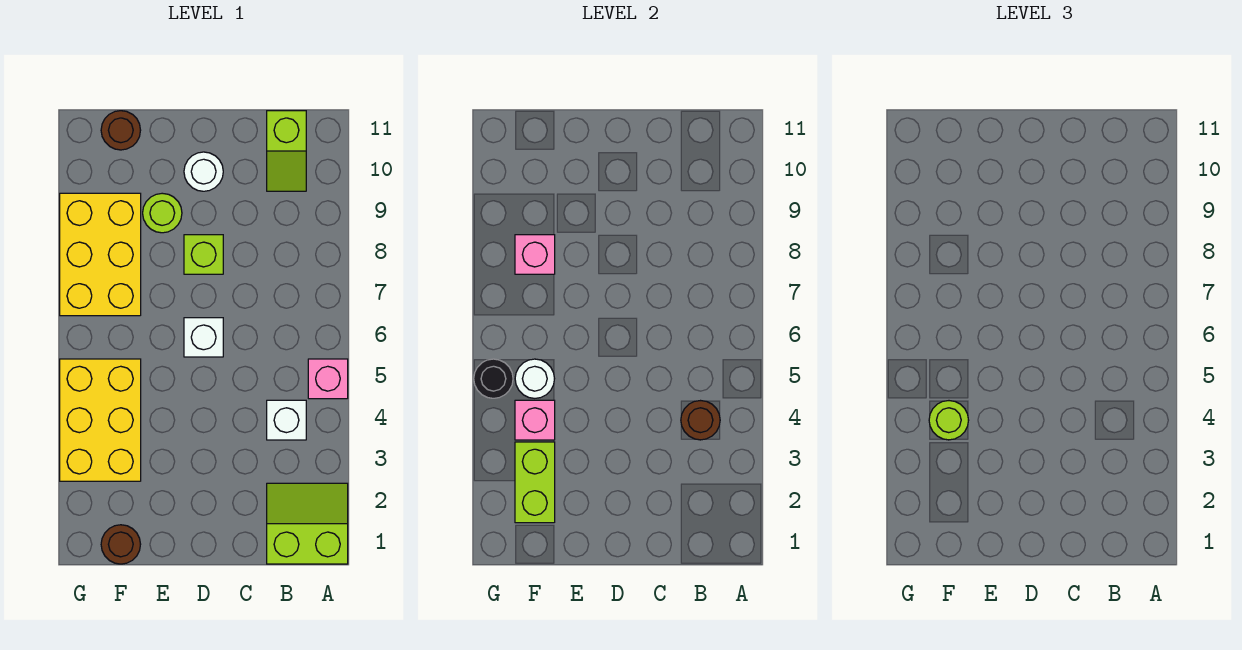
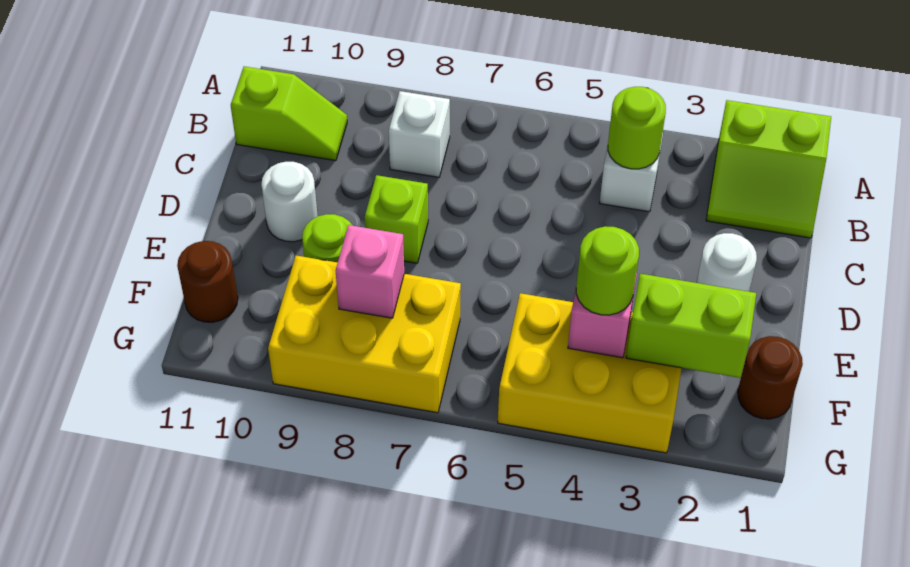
lime slope A1:B2 level 1 top 1 -> lime slope A1:B2 level 1 top A
pink brick A5 level 1 -> none
brown round brick B4 level 2 -> lime round brick B4 level 2
white brick D6 level 1 -> white brick B8 level 1
white round brick F5 level 2 -> white round brick D2 level 1
black round brick G5 level 2 -> none

